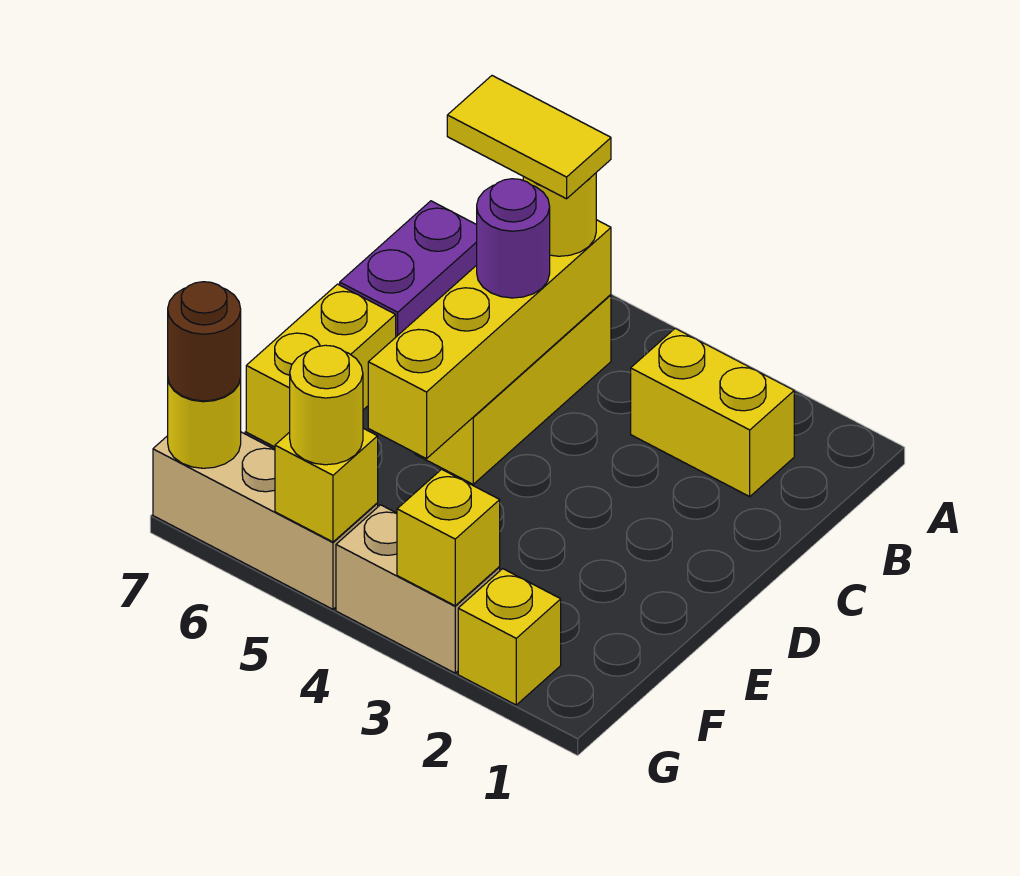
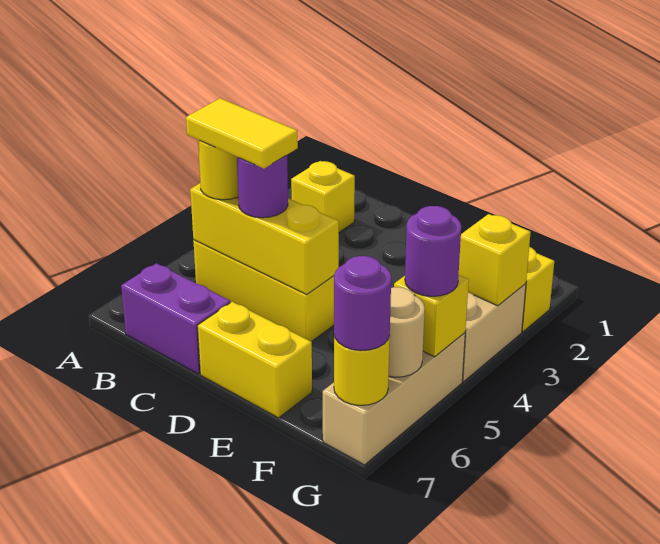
yellow brick B2:B3 level 1 -> yellow brick B2 level 1
yellow brick B5:E5 level 2 -> yellow brick B5:D5 level 2
yellow tile B5:B6 level 4 -> yellow tile B5:C5 level 4
yellow round brick G5 level 3 -> purple round brick G5 level 3
none -> tan round brick G6 level 2
brown round brick G7 level 3 -> purple round brick G7 level 3

